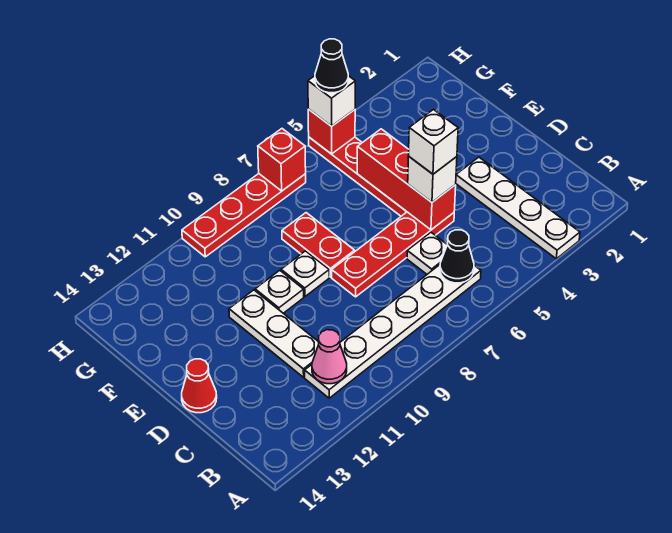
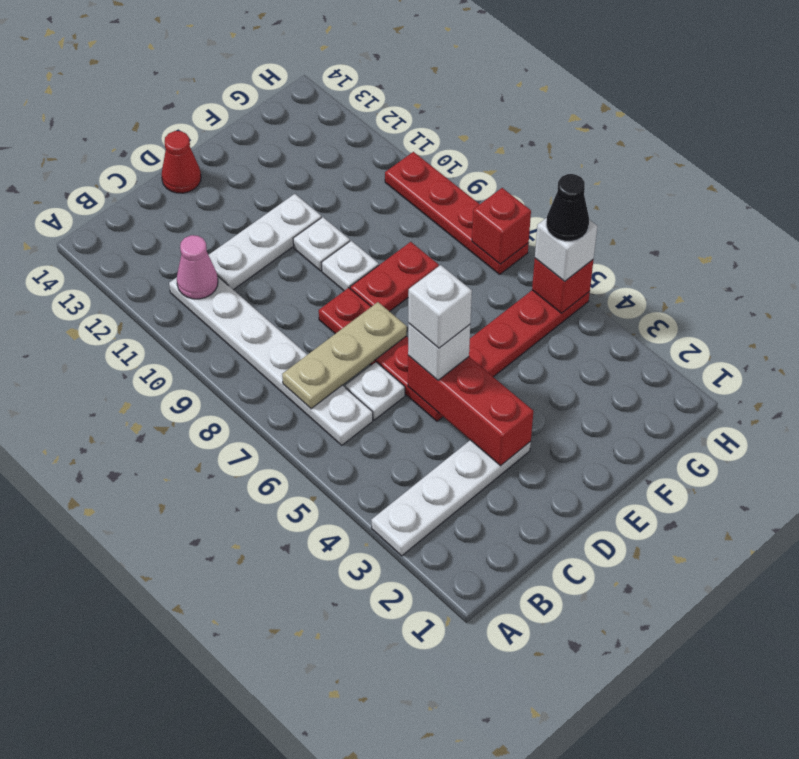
black cone B6 level 2 -> none
none -> tan plate B7:D7 level 2
red brick D5:F5 level 2 -> red brick D3:D5 level 2

